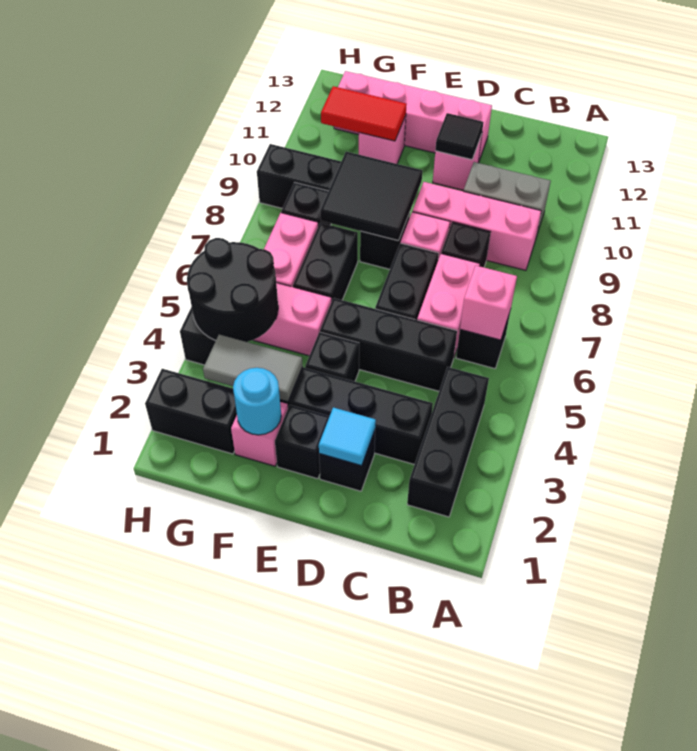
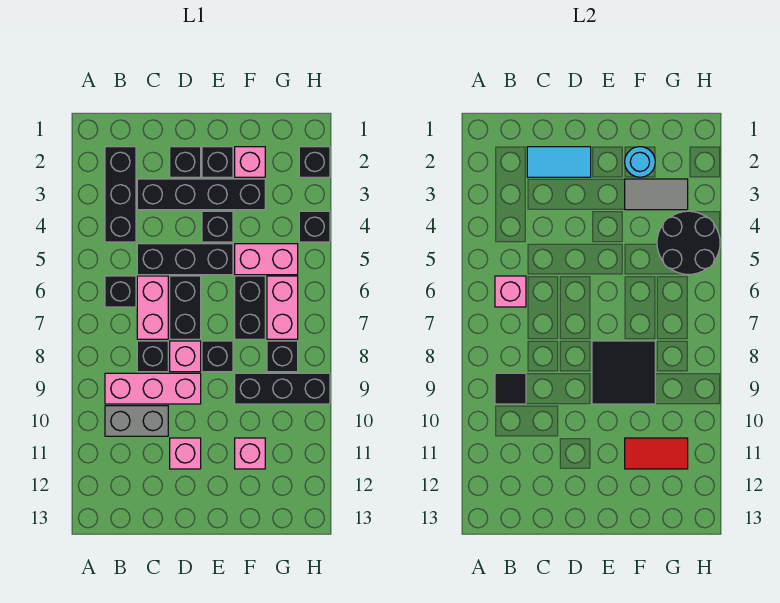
cyan tile D2 level 2 -> cyan tile C2:D2 level 2
black tile D11 level 2 -> black tile B9 level 2
pink brick D12:G12 level 1 -> none
black brick G2:H2 level 1 -> black brick H2 level 1

